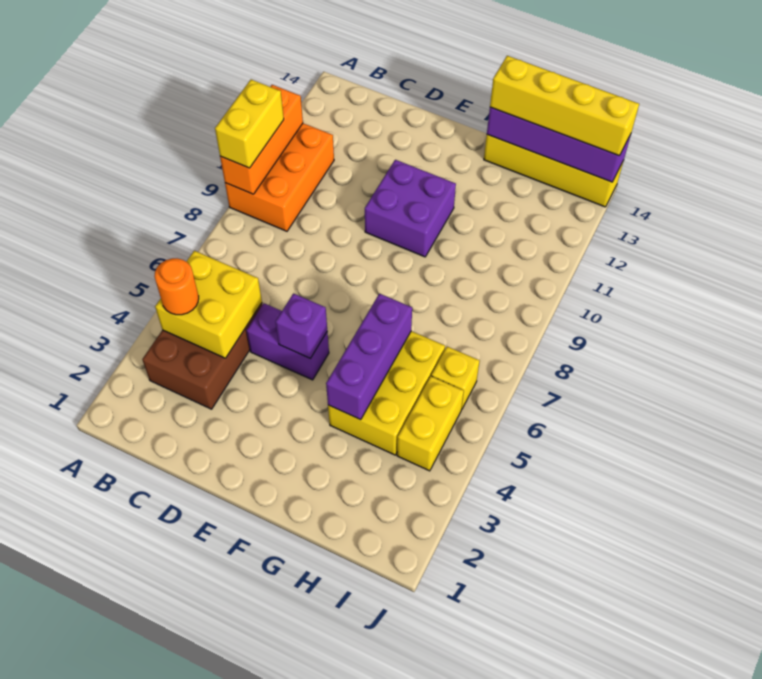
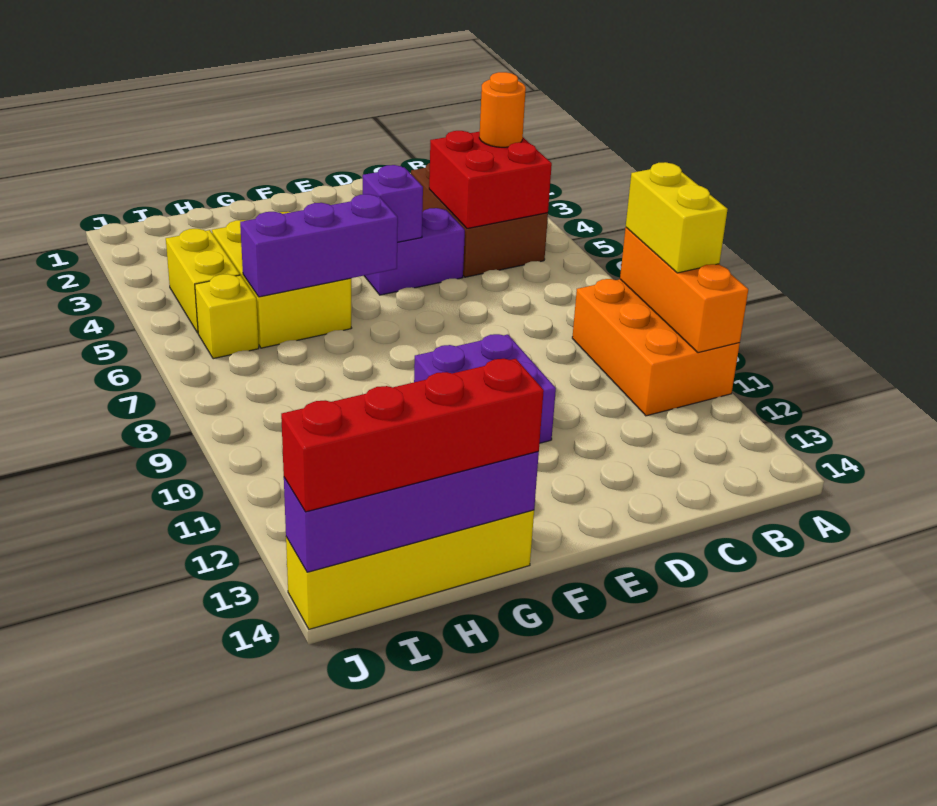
yellow brick B4:C5 level 2 -> red brick B4:C5 level 2
purple brick G4:G6 level 2 -> purple brick F6:H6 level 2
yellow brick G14:J14 level 3 -> red brick G14:J14 level 3

